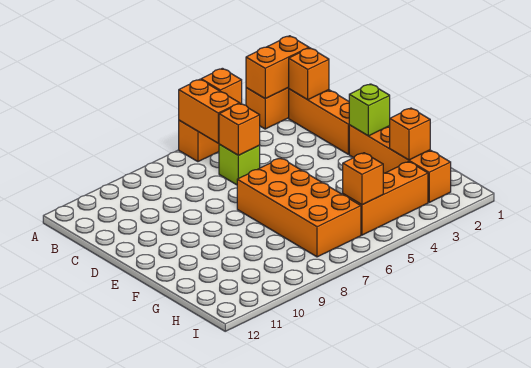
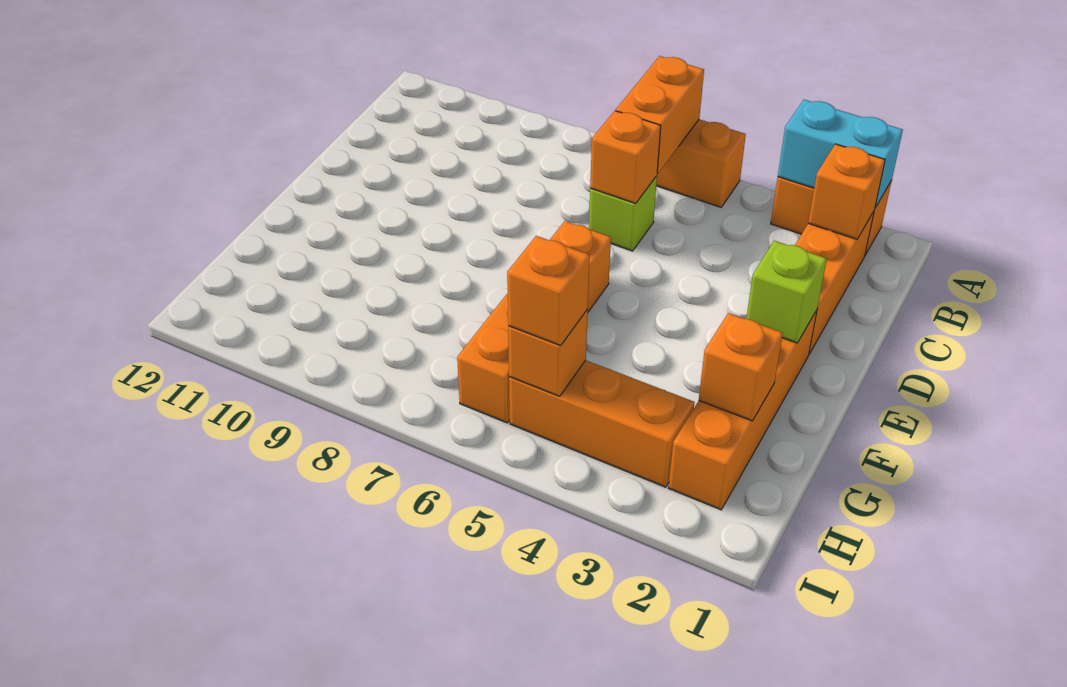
orange brick A2:A3 level 2 -> cyan brick A2:A3 level 2
orange brick A5 level 2 -> orange brick H5 level 3
orange brick E6:H7 level 1 -> orange brick E6:H6 level 1

